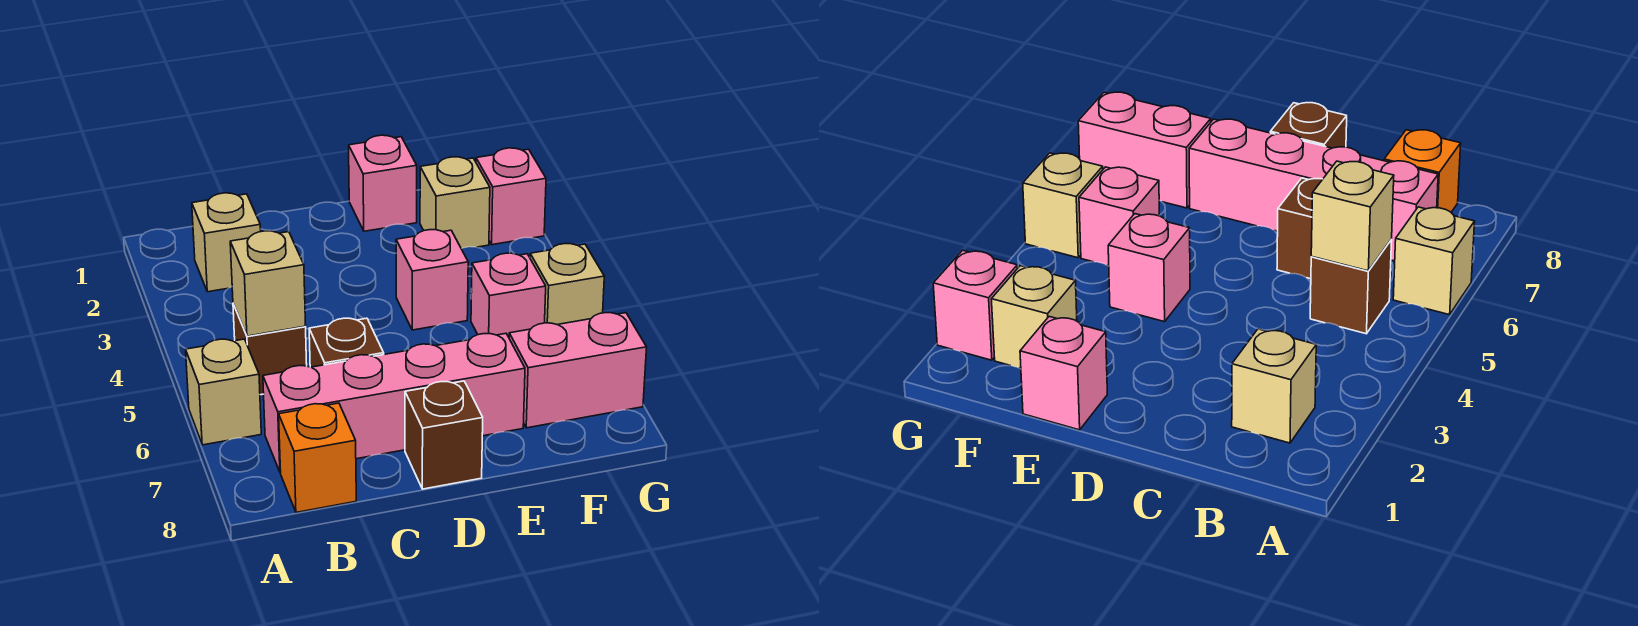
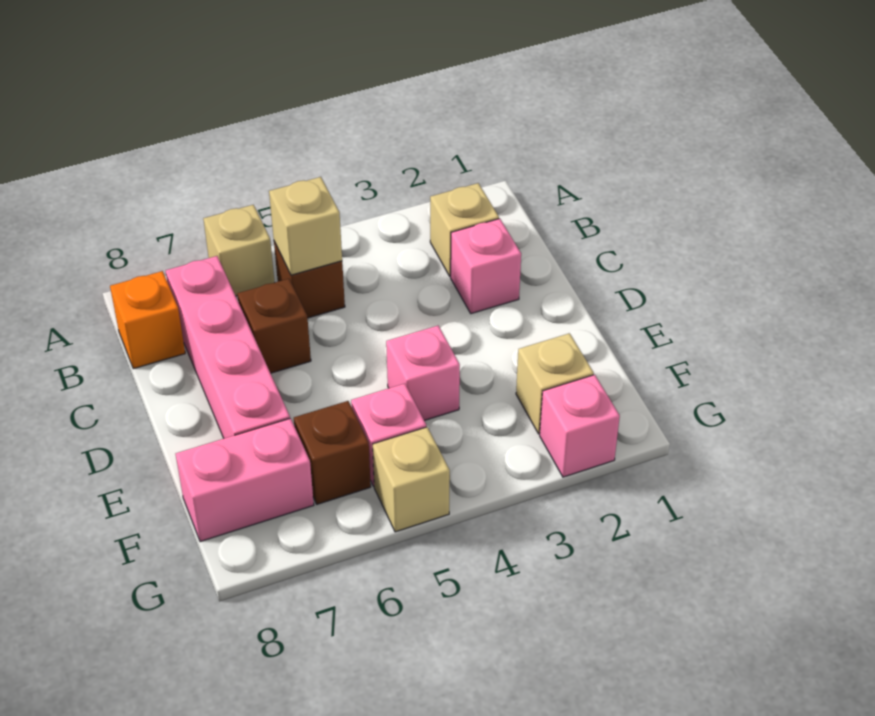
brown brick D8 level 1 -> brown brick F6 level 1
pink brick E1 level 1 -> pink brick C2 level 1
pink brick F7:G7 level 1 -> pink brick F7:F8 level 1

